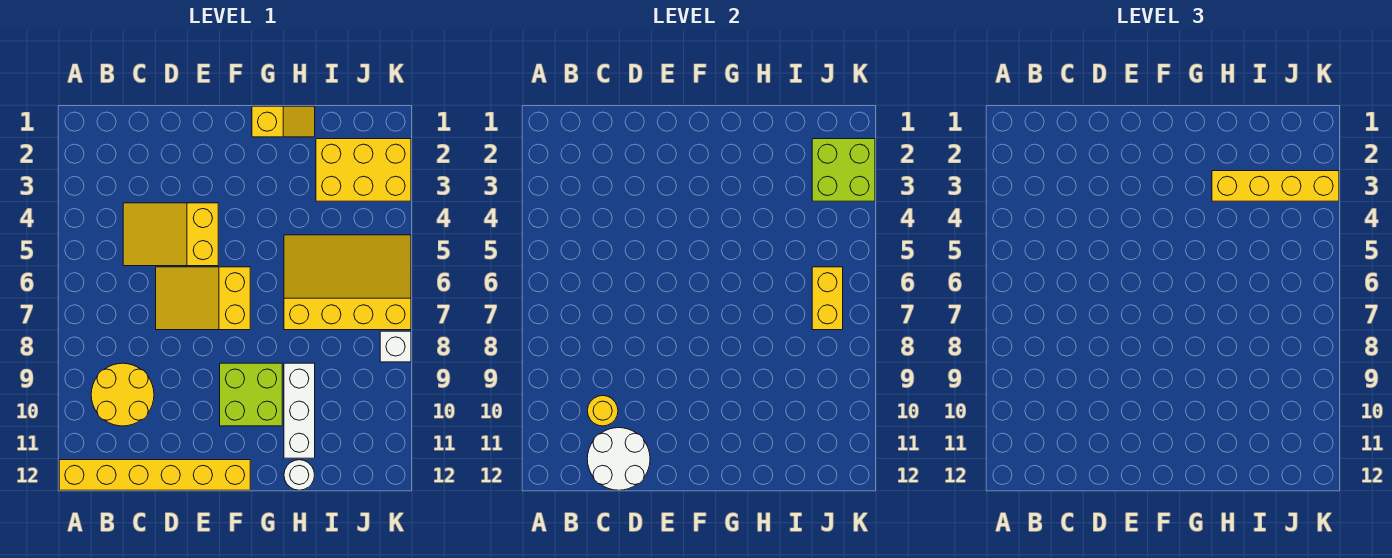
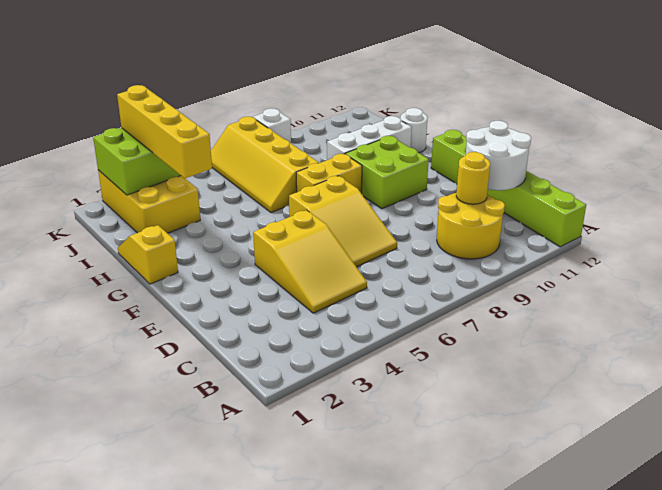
yellow brick A12:F12 level 1 -> lime brick A12:F12 level 1
yellow slope H5:K7 level 1 top 7 -> yellow slope H6:K7 level 1 top 7
yellow brick J6:J7 level 2 -> yellow brick G7:G8 level 1

